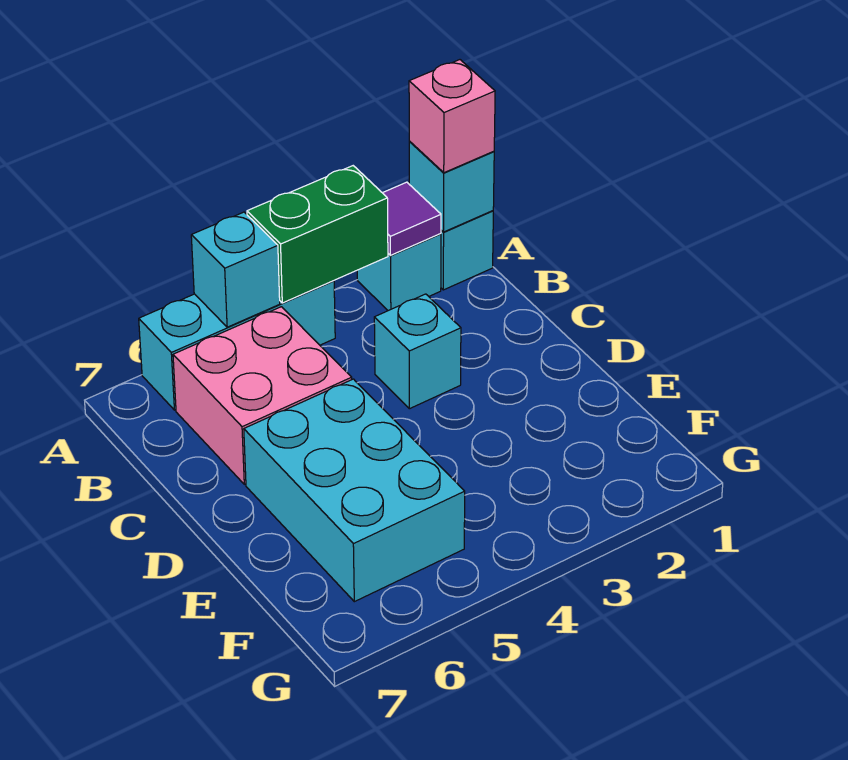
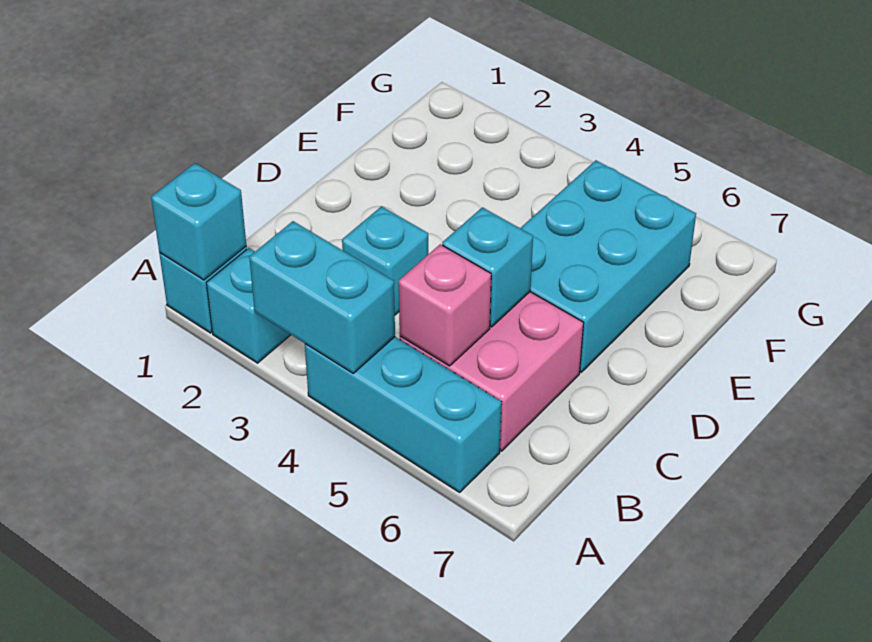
pink brick A1 level 3 -> pink brick B5 level 2
purple tile A2 level 2 -> none
green brick A3:A4 level 2 -> cyan brick A3:A4 level 2
cyan brick A5 level 2 -> cyan brick C5 level 2

